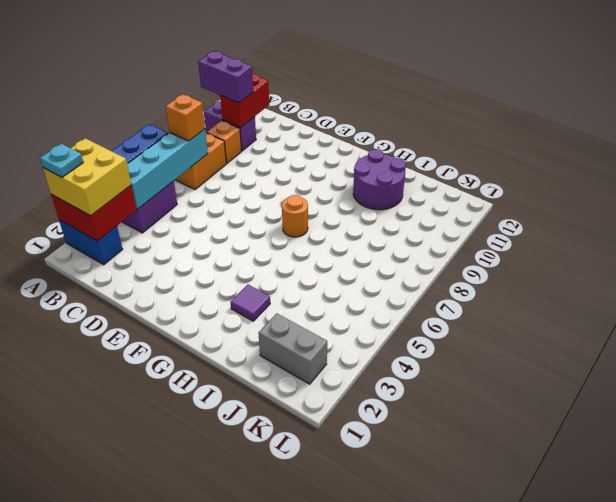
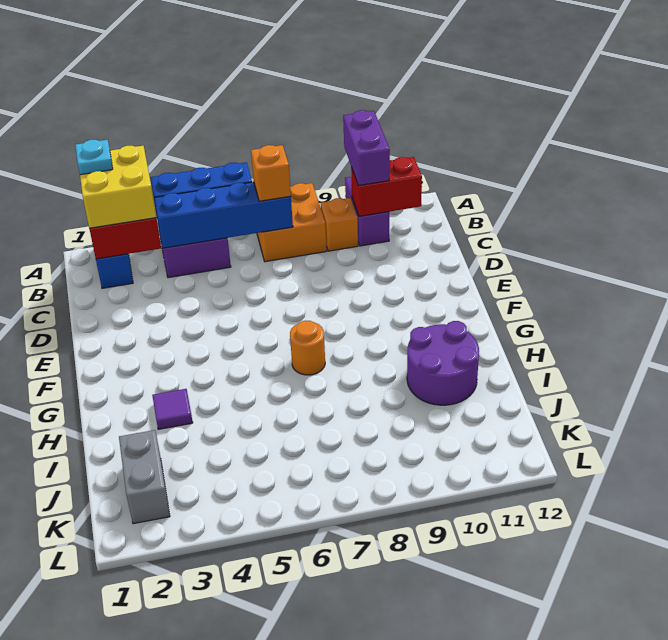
cyan brick B4:B7 level 2 -> blue brick B4:B7 level 2

